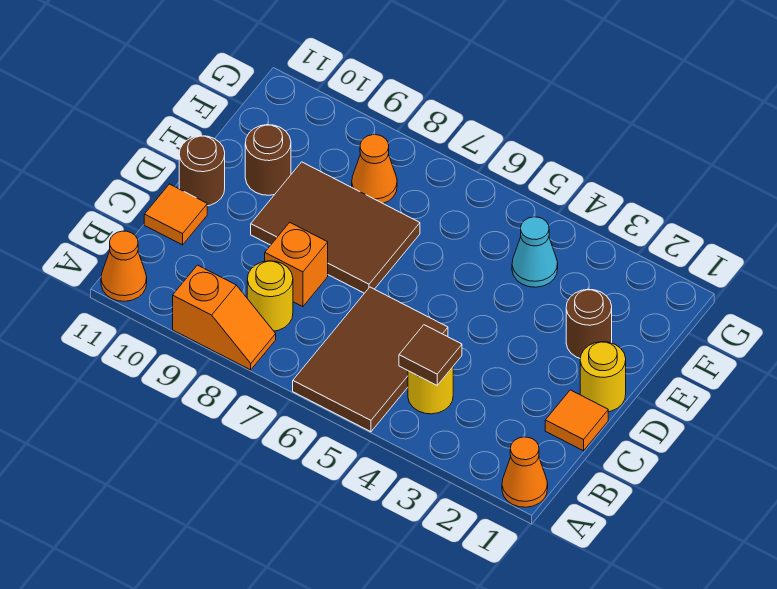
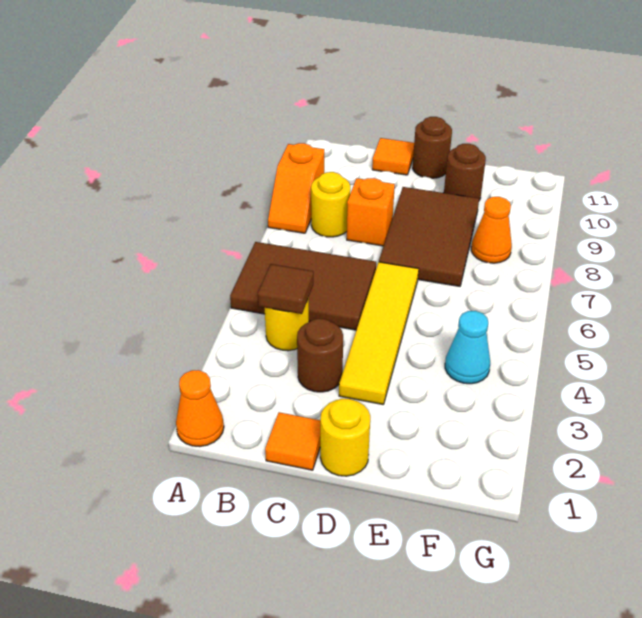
orange cone A11 level 1 -> none
none -> yellow tile D3:D6 level 1
brown round brick E2 level 1 -> brown round brick C3 level 1

